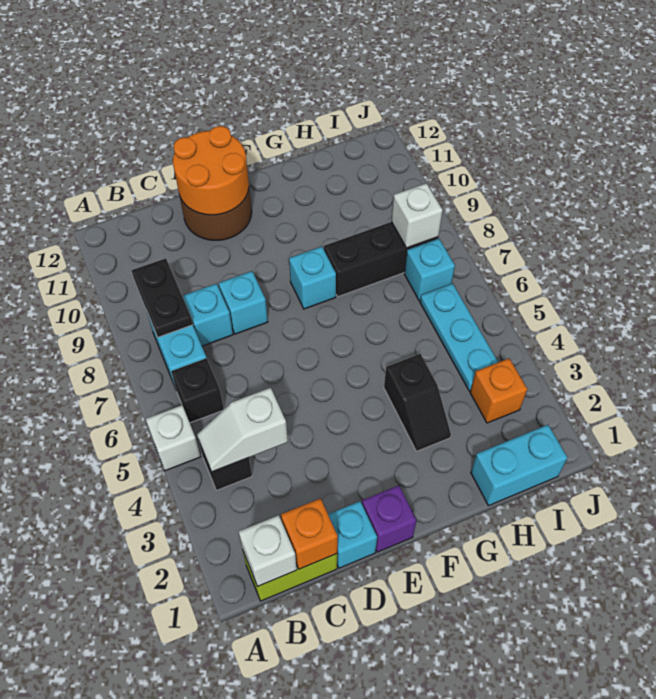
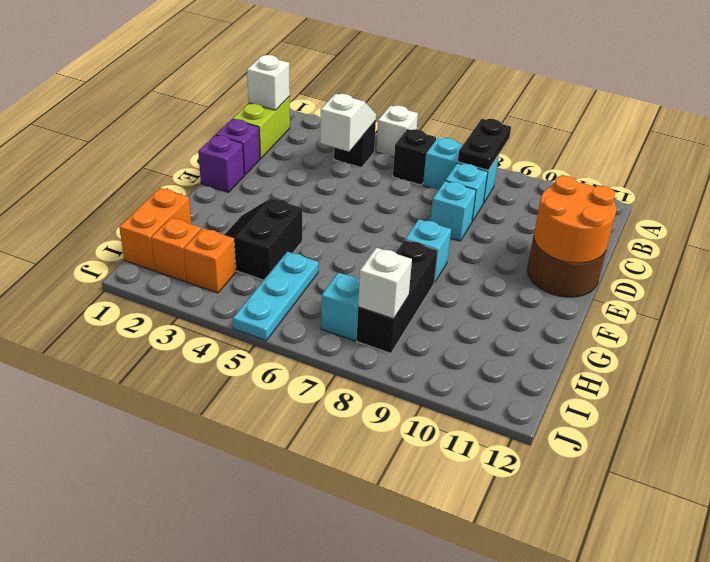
black plate B8:B9 level 2 -> black plate A8:B8 level 2
orange brick C1 level 2 -> orange brick I2 level 1
cyan brick D1 level 1 -> purple brick D1 level 1
black slope G3:G4 level 1 top 4 -> black slope G3:H4 level 1 top 4
cyan brick H1:I1 level 1 -> orange brick H1:I1 level 1
cyan plate I4:I6 level 1 -> cyan plate H5:J5 level 1

